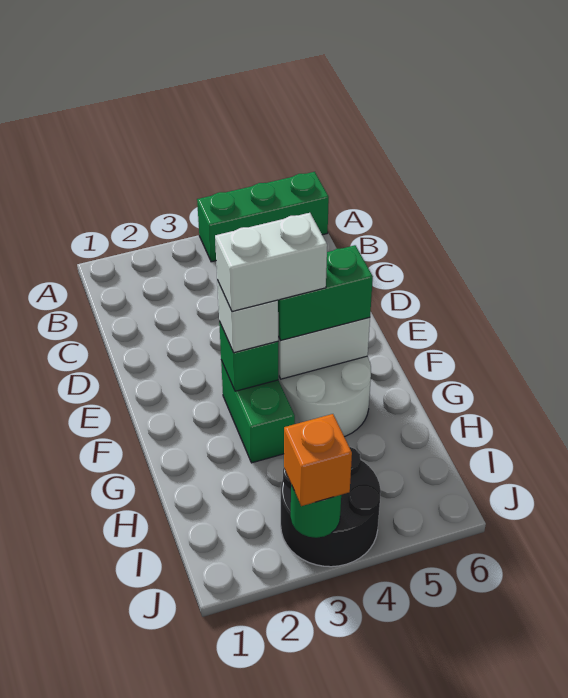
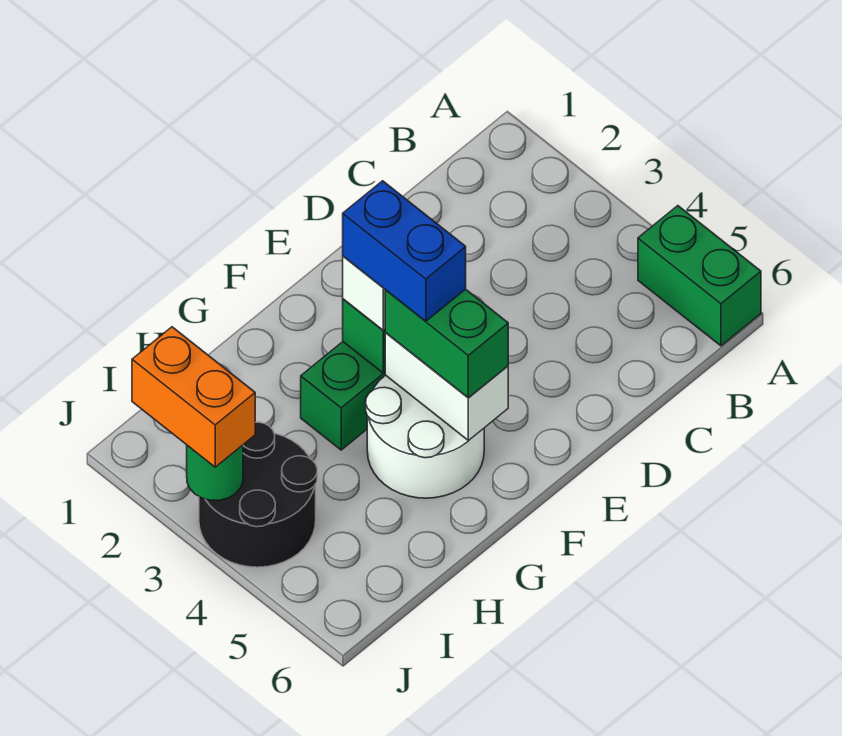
green brick A4:A6 level 1 -> green brick A5:A6 level 1
white brick F3:F4 level 4 -> blue brick F3:F4 level 4
orange brick J3 level 3 -> orange brick J2:J3 level 3

